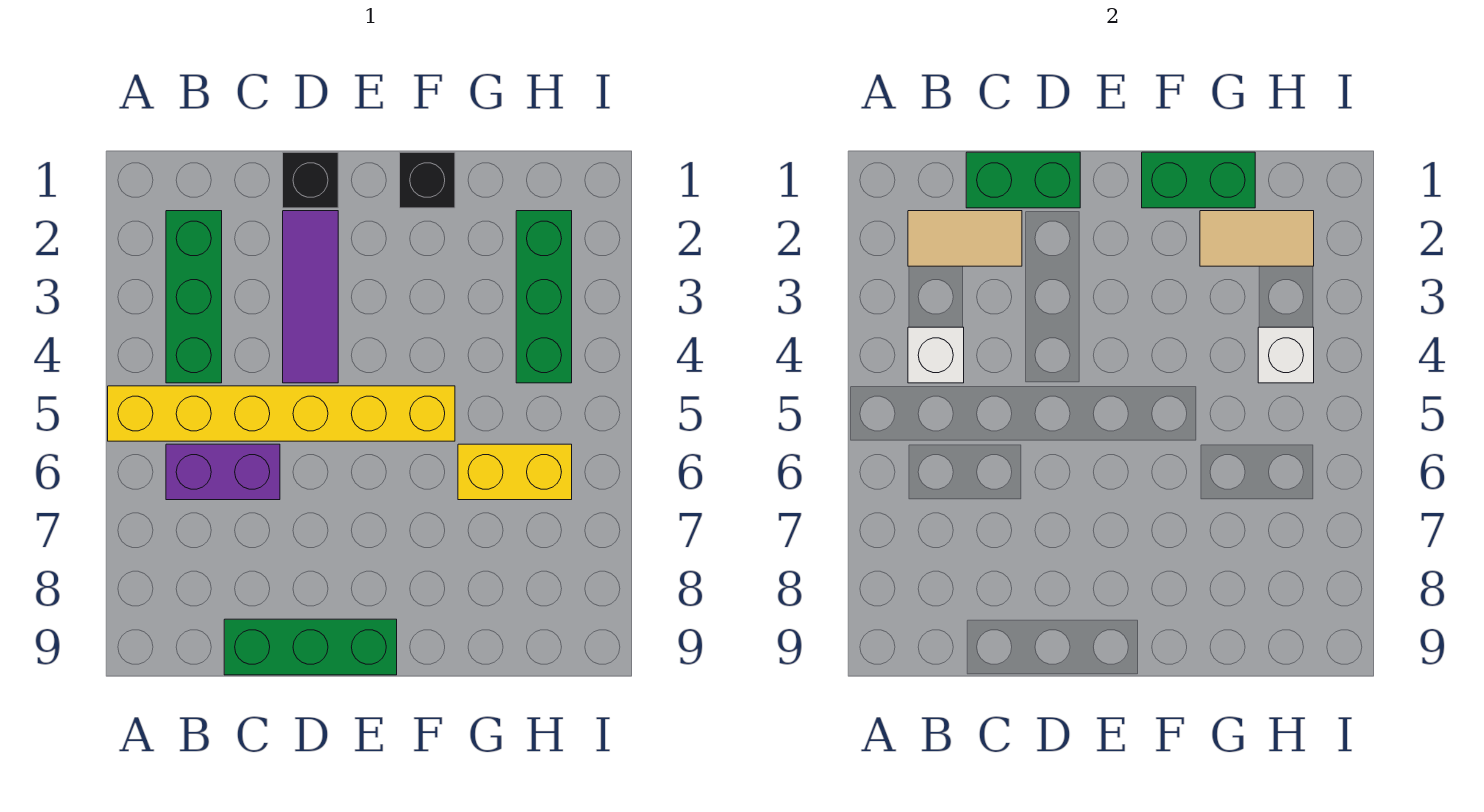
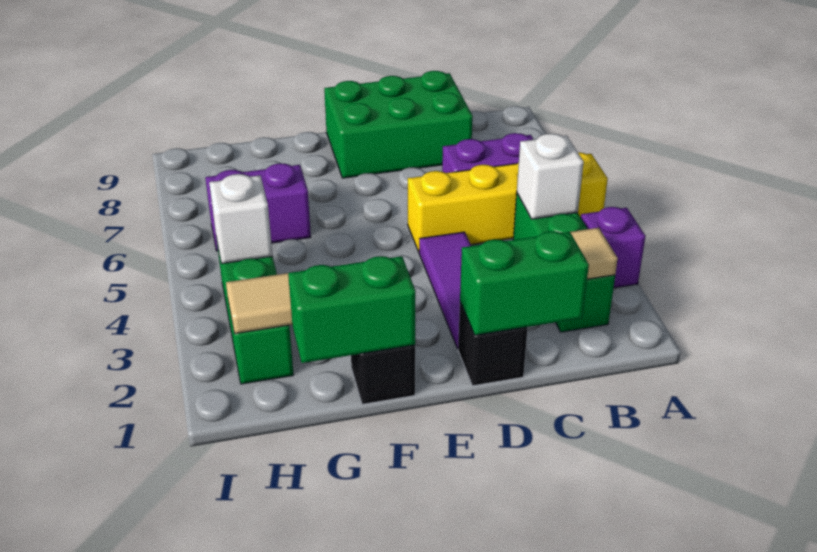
none -> purple brick A3 level 1
yellow brick A5:F5 level 1 -> yellow brick A5:D5 level 1
green brick C9:E9 level 1 -> green brick C8:E9 level 1
yellow brick G6:H6 level 1 -> purple brick G6:H6 level 1

